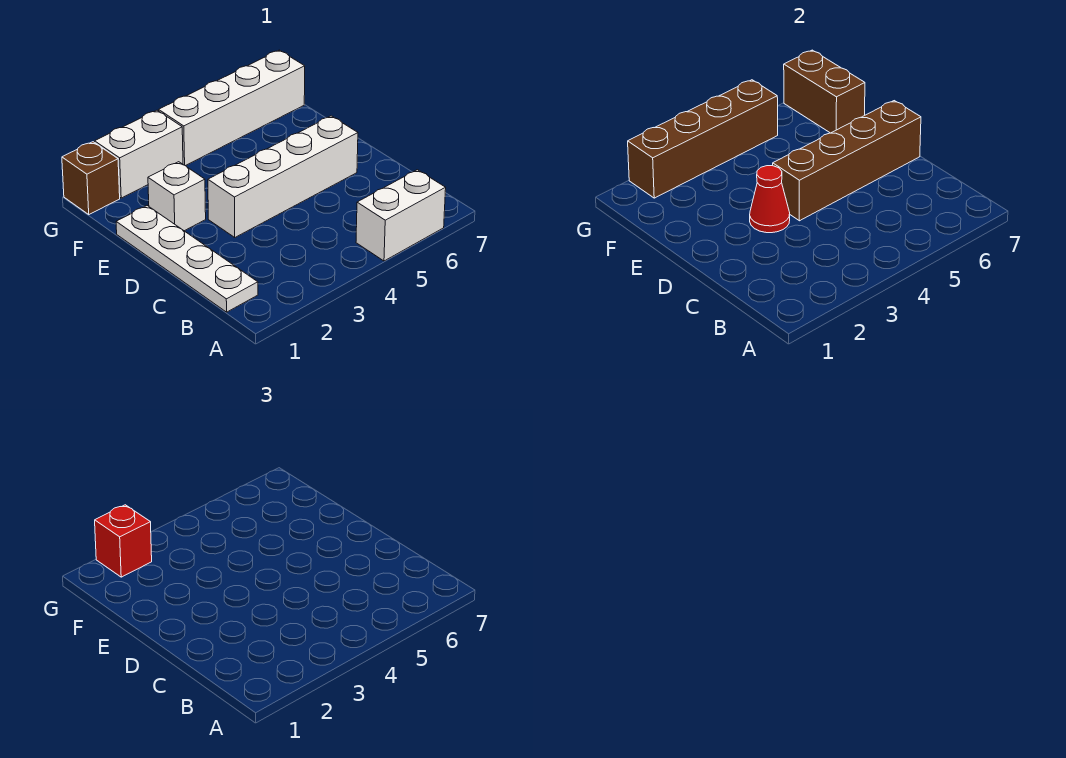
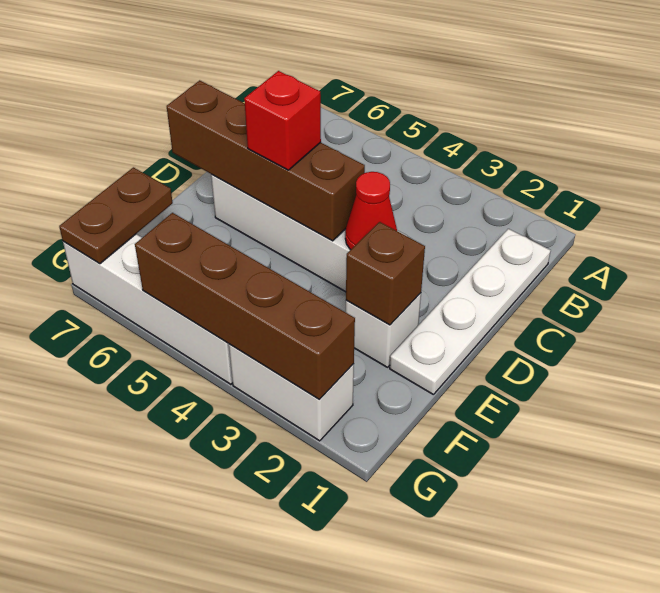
white brick A5:A6 level 1 -> none
brown brick F7:G7 level 2 -> brown plate F7:G7 level 2
brown brick G1 level 1 -> brown brick E2 level 2
red brick G2 level 3 -> red brick D5 level 3

